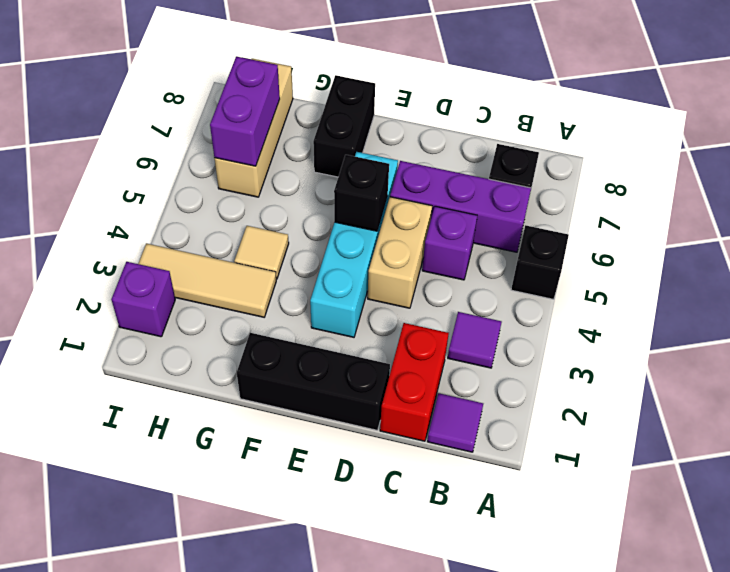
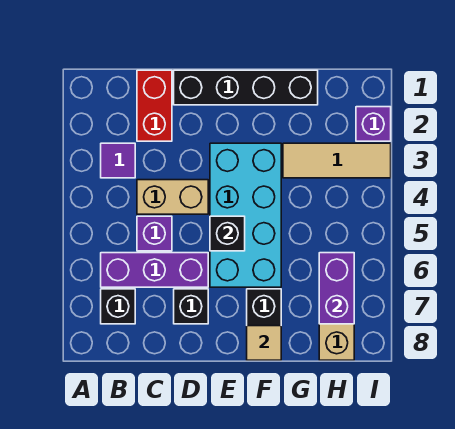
black brick A5 level 1 -> black brick D7 level 1
purple tile B1 level 1 -> none
black brick D1:F1 level 1 -> black brick D1:G1 level 1
tan brick D4:D5 level 1 -> tan brick C4:D4 level 1
cyan brick E3:E6 level 1 -> cyan brick E3:F6 level 1
tan tile G4 level 1 -> tan tile F8 level 2

